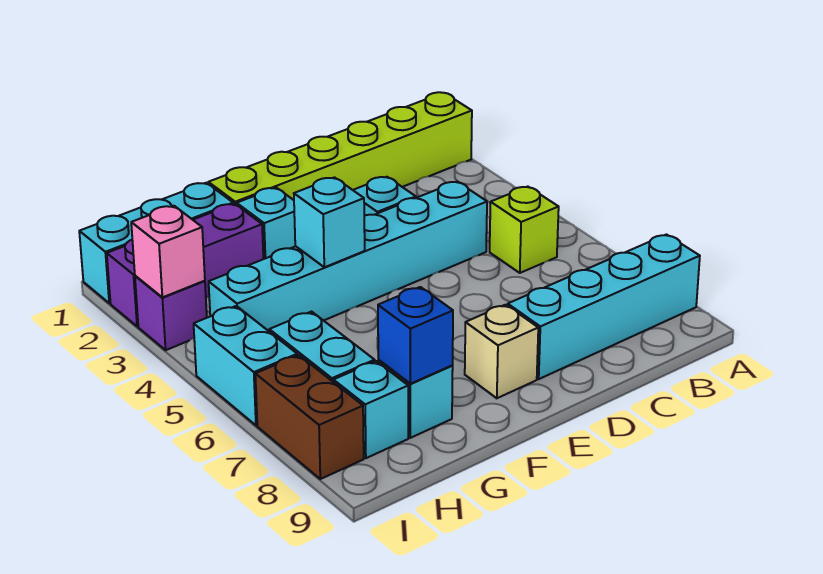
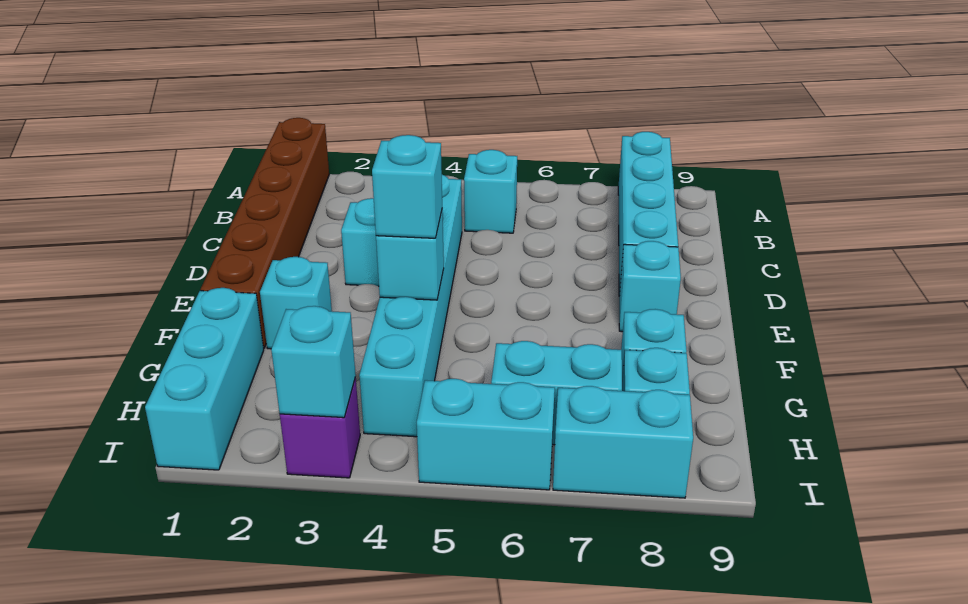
lime brick A1:F1 level 1 -> brown brick A1:F1 level 1
lime brick B5 level 1 -> cyan brick B5 level 1
tan brick E8 level 1 -> cyan brick E8 level 1
none -> cyan brick F4 level 3
purple brick G2:I2 level 1 -> none
blue brick G8 level 2 -> none
pink brick I3 level 2 -> cyan brick I3 level 2
brown brick I7:I8 level 1 -> cyan brick I7:I8 level 1

